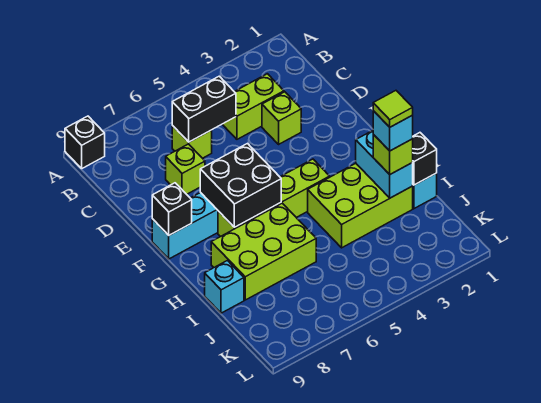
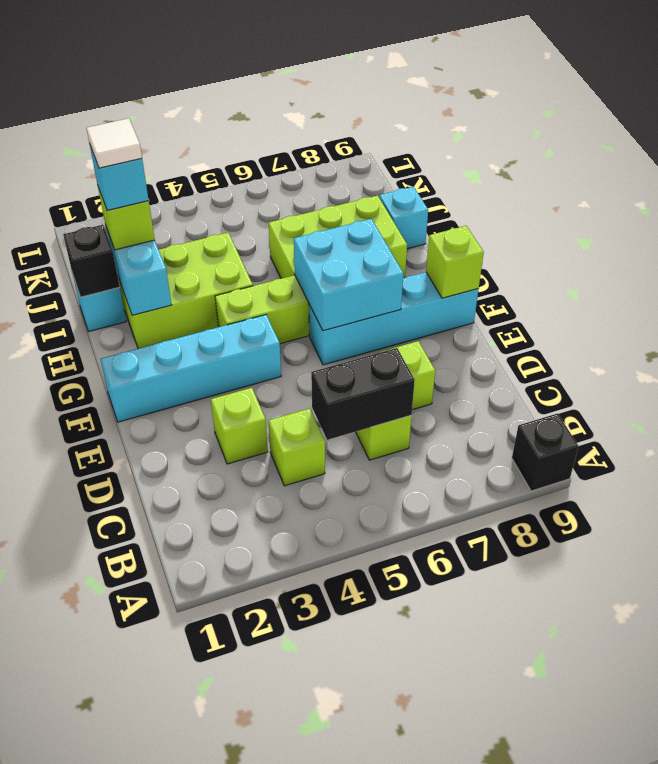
lime brick C3:C4 level 1 -> lime brick C4 level 1
none -> cyan brick F1:F4 level 1
black brick F6:G7 level 2 -> cyan brick F6:G7 level 2
black brick F9 level 2 -> lime brick F9 level 2
lime tile I2 level 5 -> white tile I2 level 5

